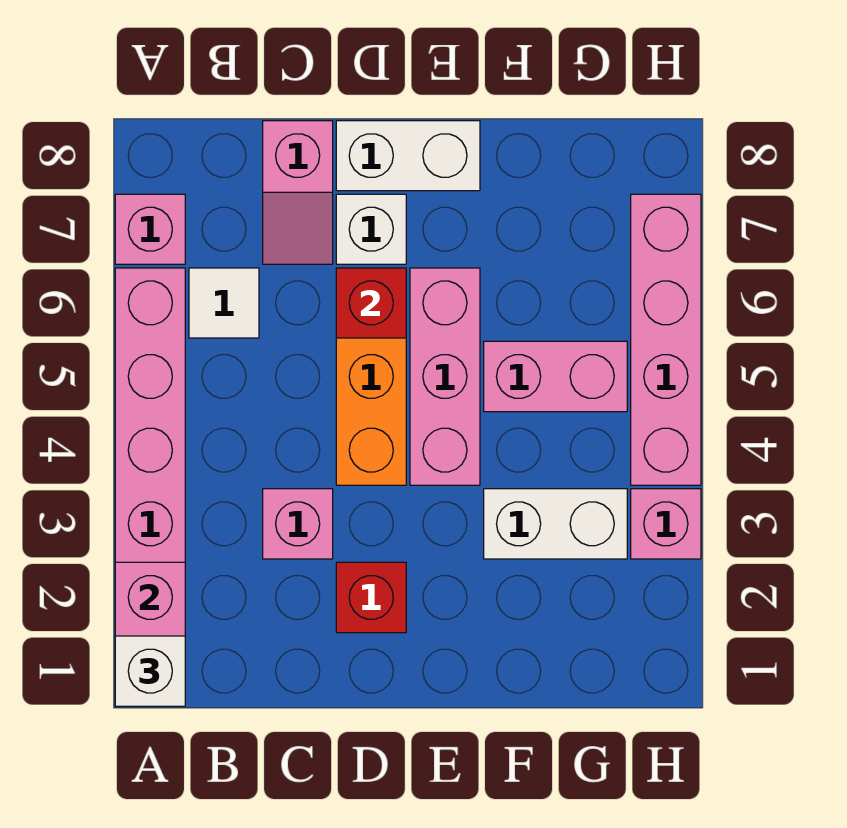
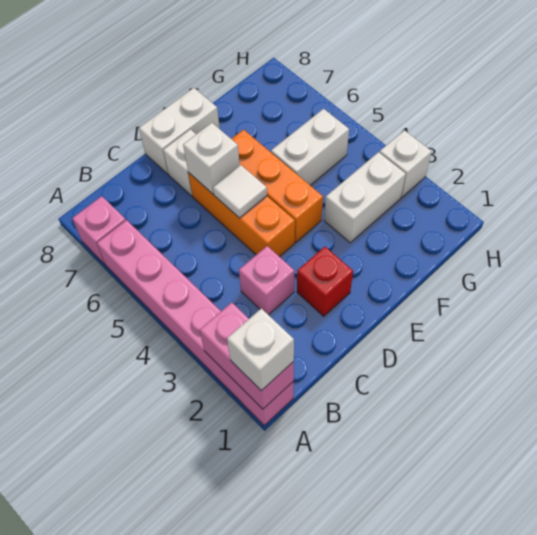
white tile B6 level 1 -> white tile D5 level 2
pink slope C7:C8 level 1 top 8 -> none
red brick D6 level 2 -> white brick D6 level 2
pink brick E4:E6 level 1 -> orange brick E4:E6 level 1
pink brick F5:G5 level 1 -> white brick F5:G5 level 1
pink brick H3 level 1 -> white brick H3 level 1
pink brick H4:H7 level 1 -> none

